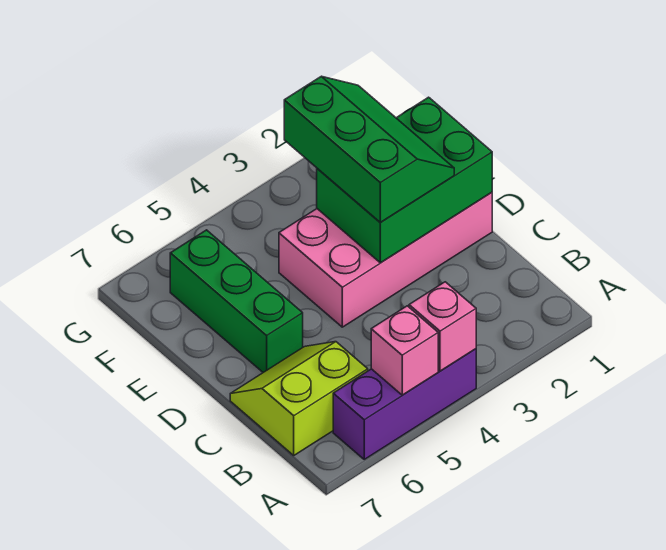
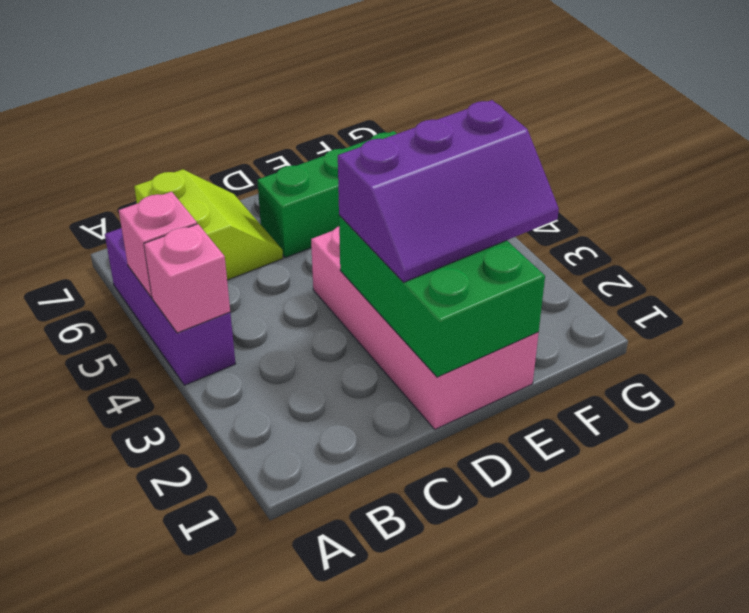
green slope D2:F3 level 3 top 3 -> purple slope D2:F3 level 3 top 3

